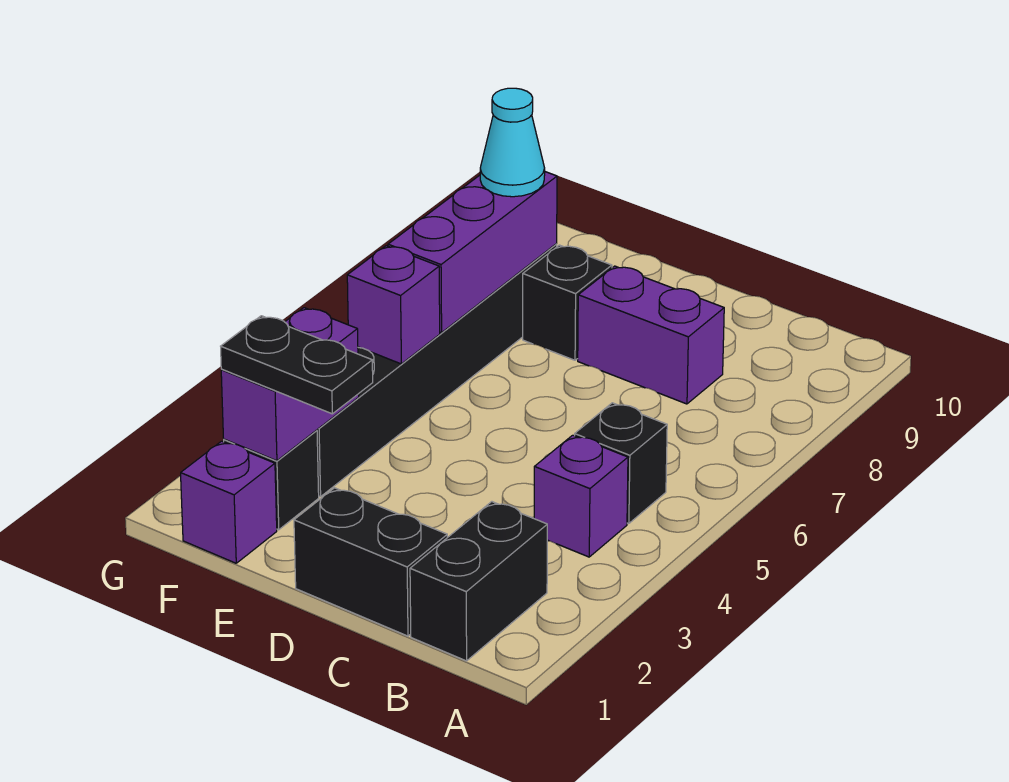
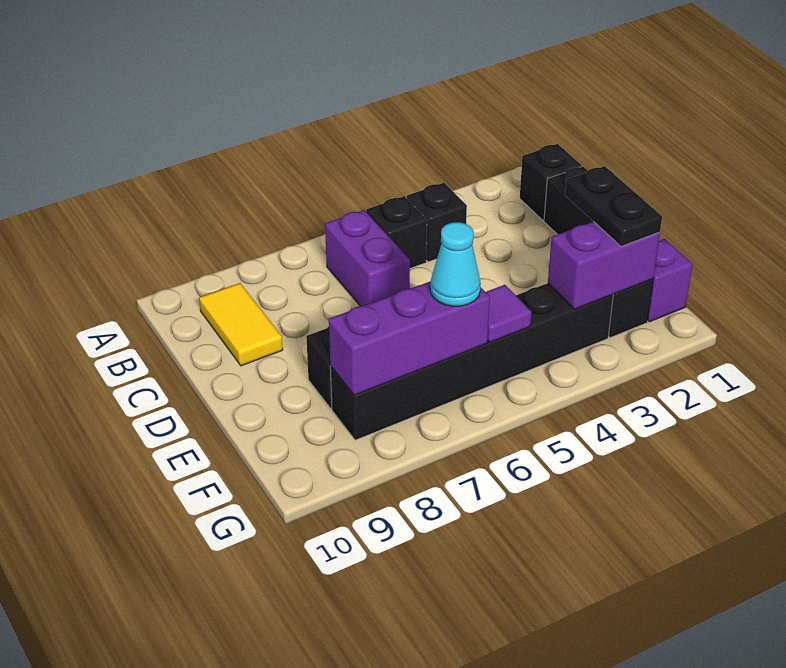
black brick B1:B2 level 1 -> black brick B1 level 1
purple brick B4 level 1 -> black brick B4 level 1
none -> yellow tile B9:C9 level 1
purple brick C8:D8 level 1 -> purple brick B6:C6 level 1
purple brick F5 level 2 -> purple tile F5 level 2
cyan cone F8 level 3 -> cyan cone F6 level 3

